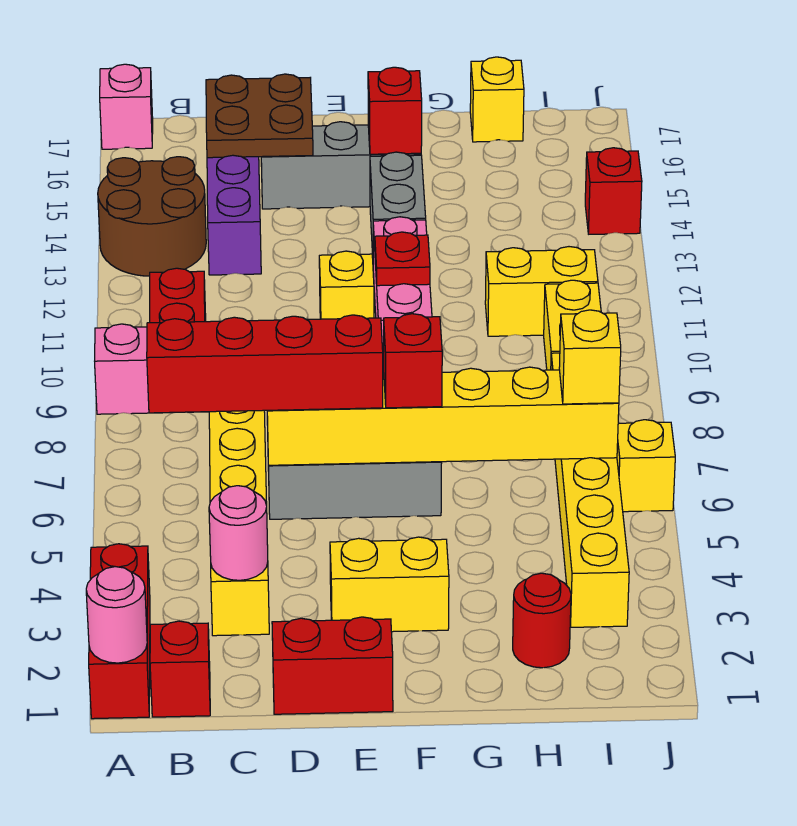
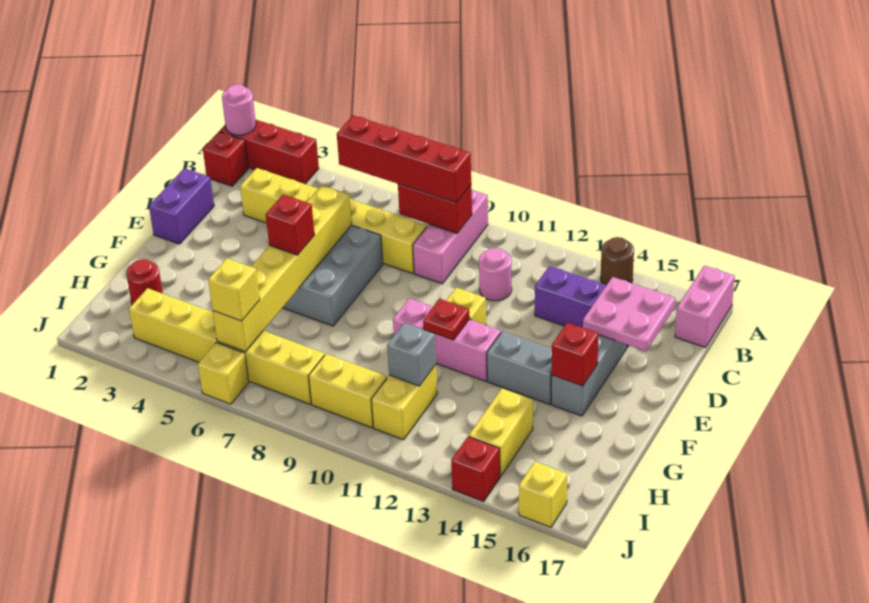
brown round brick A13:B14 level 1 -> brown round brick A14 level 1
pink brick A17 level 1 -> pink brick A17:B17 level 1
red brick B6:E6 level 3 -> red brick B6:B9 level 3
pink round brick C3 level 2 -> pink round brick C11 level 1
brown plate C15:D16 level 2 -> pink plate C15:D16 level 2
red brick D1:E1 level 1 -> purple brick D1:E1 level 1
yellow brick E3:F3 level 1 -> yellow brick H14:I14 level 1
none -> grey brick H11 level 2
yellow brick H17 level 1 -> yellow brick J16 level 1

